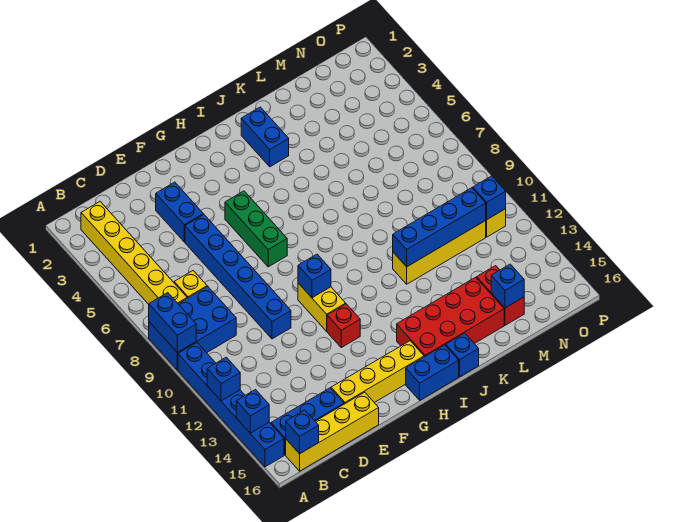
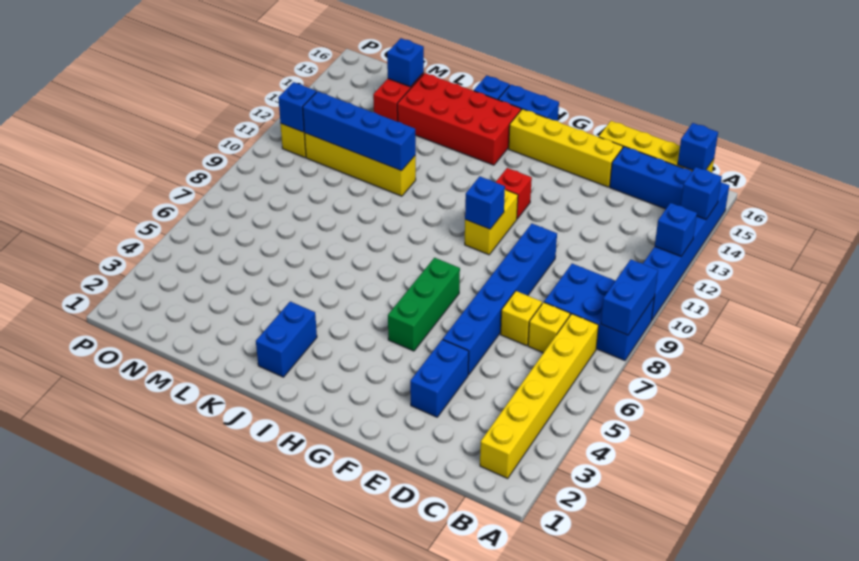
none -> yellow brick D7 level 1

